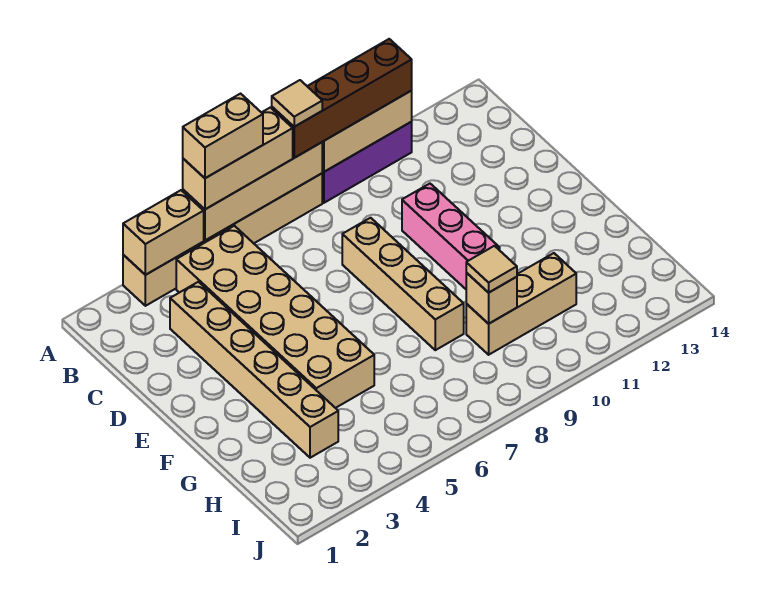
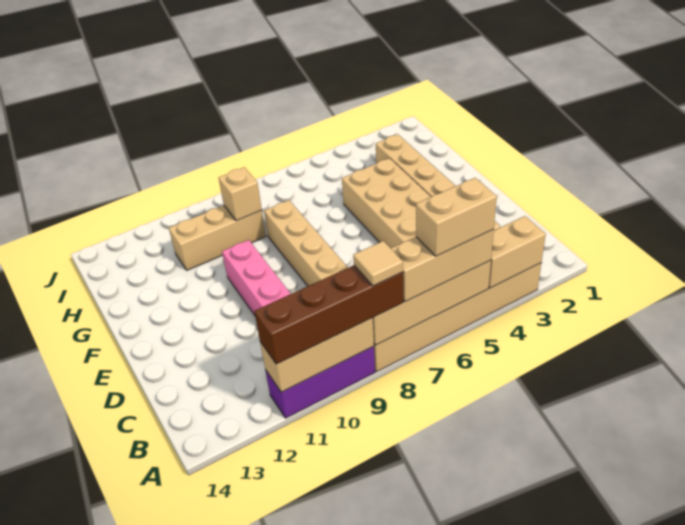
tan tile H9 level 3 -> none

